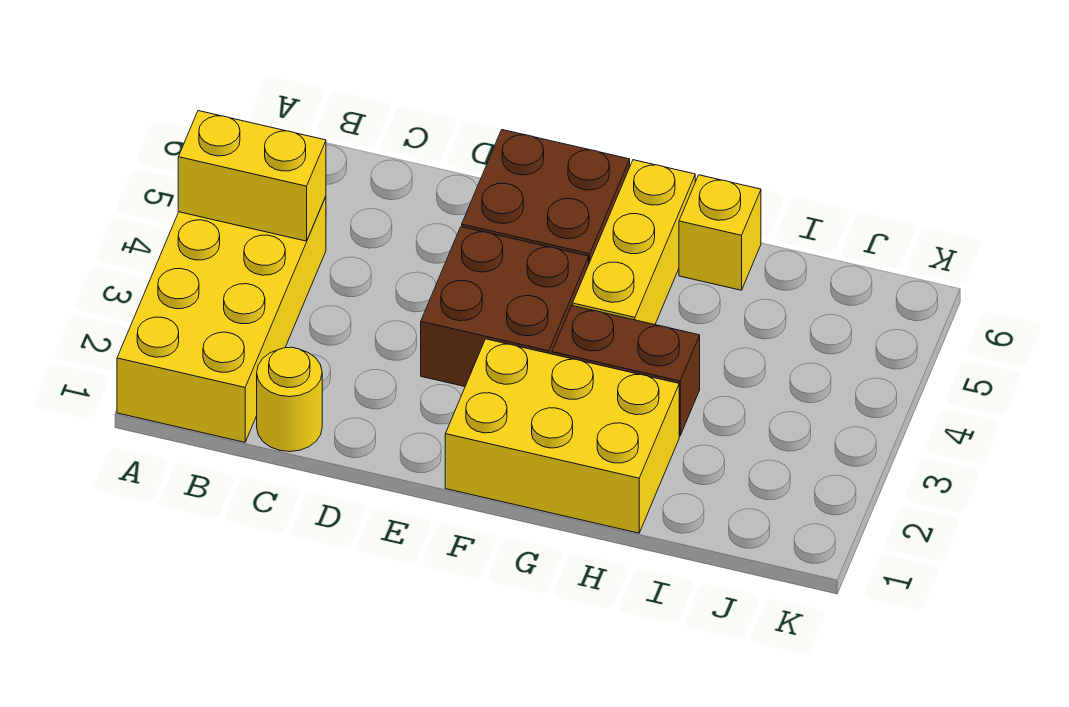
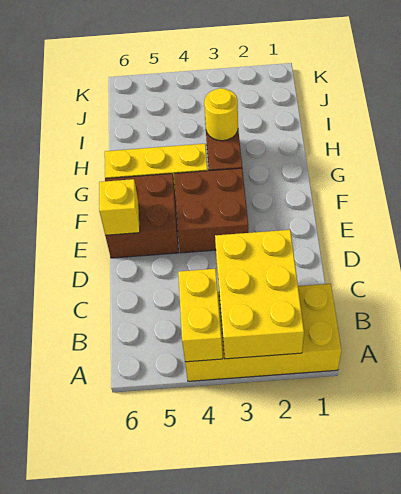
yellow round brick C1 level 1 -> yellow round brick H3 level 2
yellow brick F1:H2 level 1 -> yellow brick A2:C3 level 2
yellow brick H6 level 1 -> yellow brick E6 level 2

